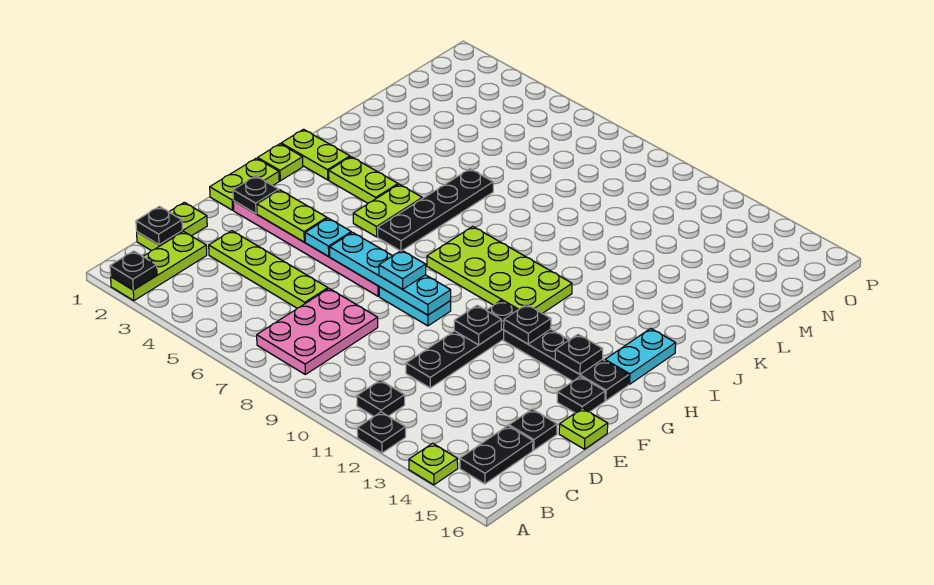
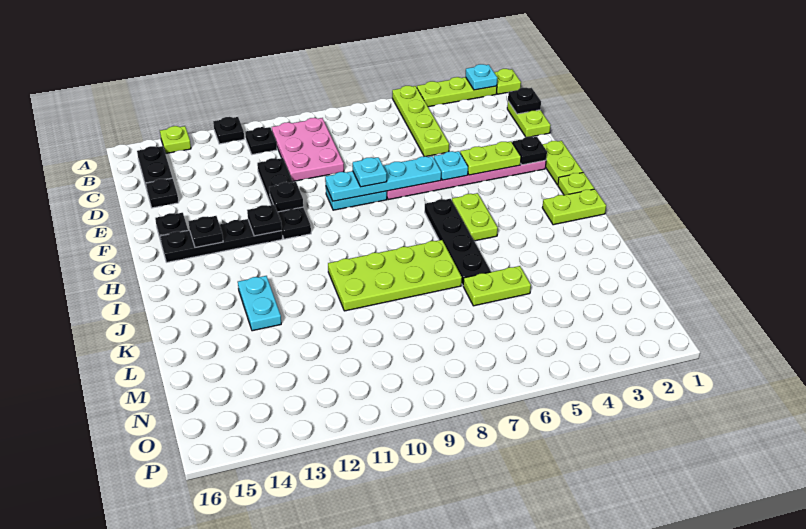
lime plate A2:C2 level 1 -> lime plate A2:A4 level 1
black plate A2 level 2 -> cyan plate A2 level 2
pink plate B7:D8 level 1 -> pink plate B9:D10 level 1
lime plate D3:D6 level 1 -> lime plate A5:D5 level 1
lime plate E16 level 1 -> lime plate A1 level 1
lime plate H8:I11 level 1 -> lime plate J7:K10 level 1
cyan plate H15:I15 level 1 -> cyan plate J13:K13 level 1
lime plate I3:I4 level 1 -> lime plate L5:L6 level 1

